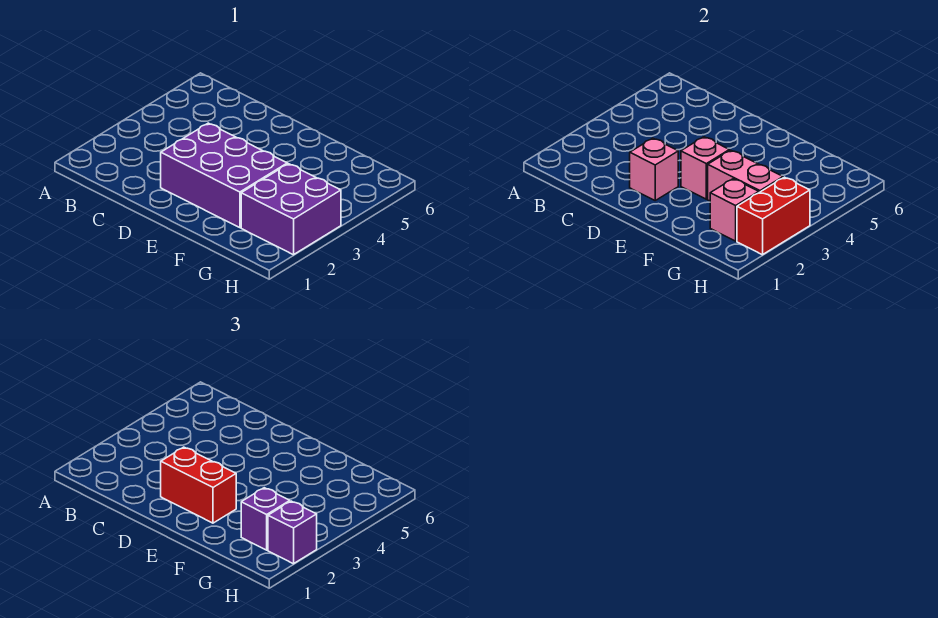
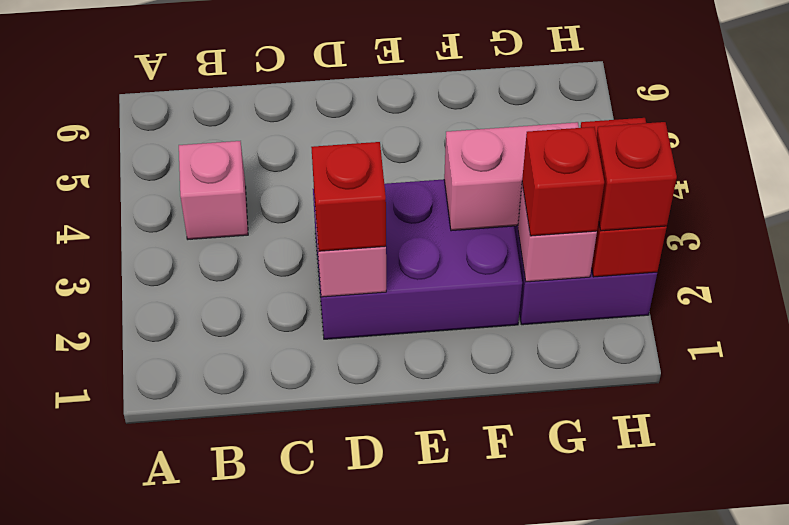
red brick D2:E2 level 3 -> red brick D2 level 3
pink brick E3 level 2 -> pink brick B4 level 1
purple brick G2 level 3 -> red brick G2 level 3
purple brick H2 level 3 -> red brick H2 level 3

